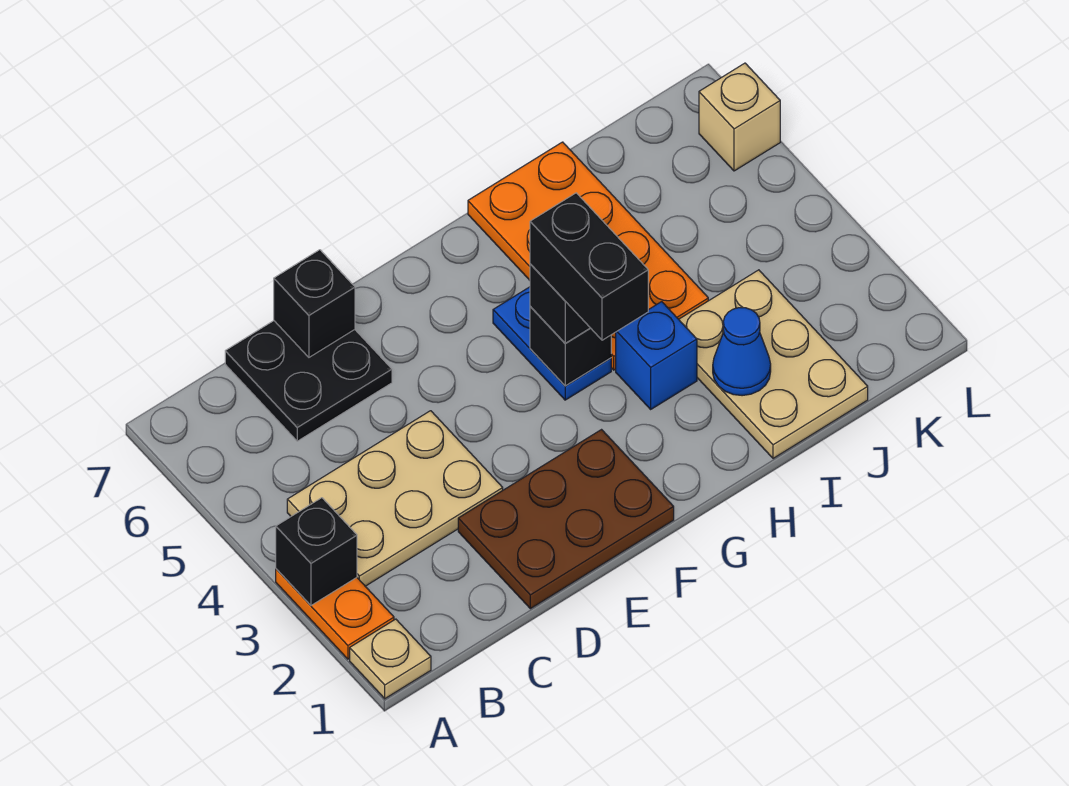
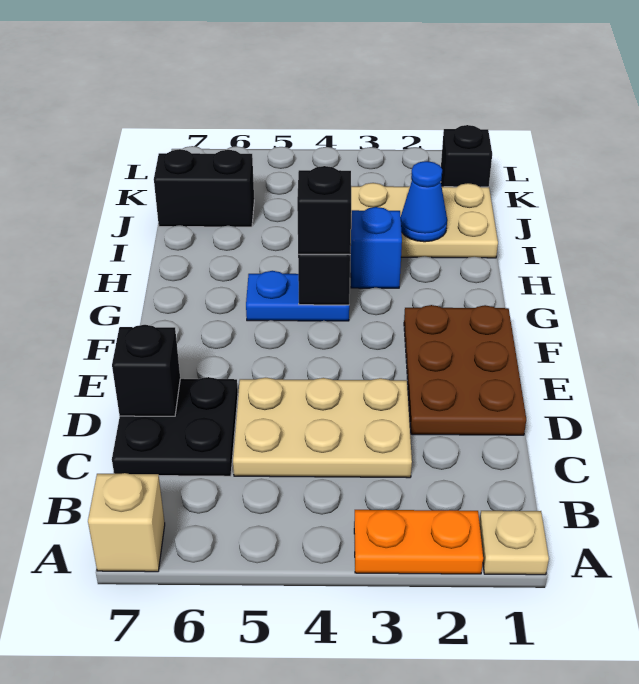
black brick A3 level 2 -> black brick K1 level 1
tan plate B3:D4 level 1 -> tan plate C3:D5 level 1
black brick G3:G4 level 4 -> black brick J6:J7 level 1
orange plate H4:I7 level 1 -> none
tan brick L6 level 1 -> tan brick A7 level 1

